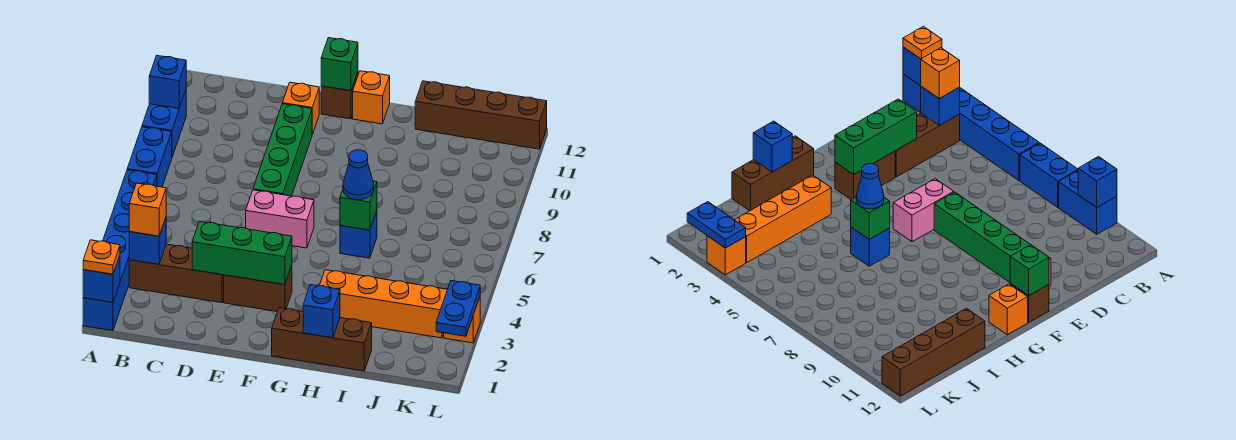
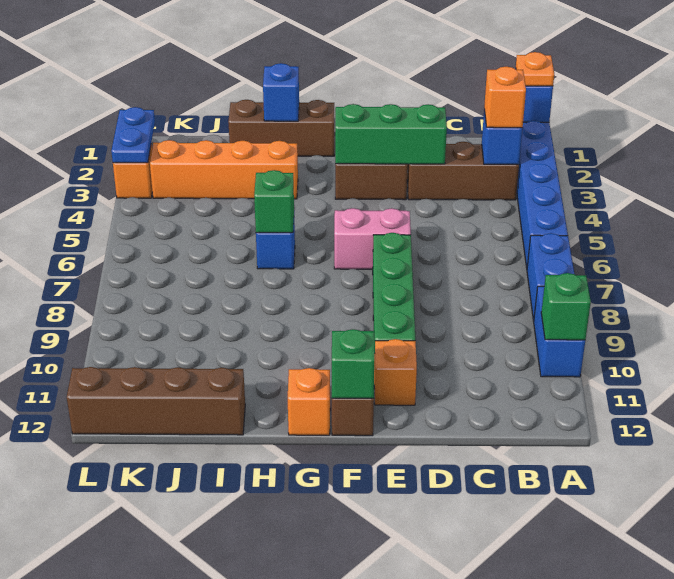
blue brick A10 level 2 -> green brick A10 level 2
blue cone H6 level 3 -> none

